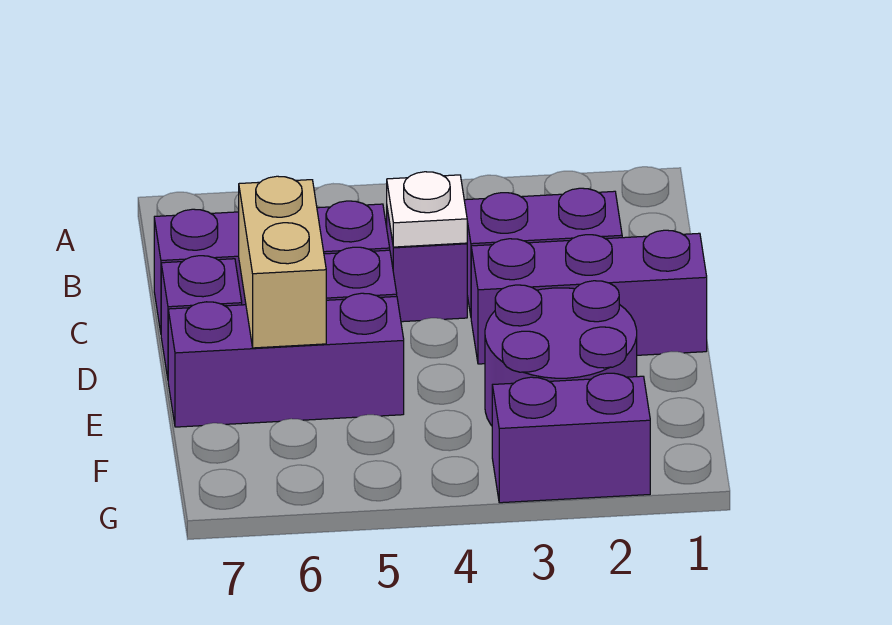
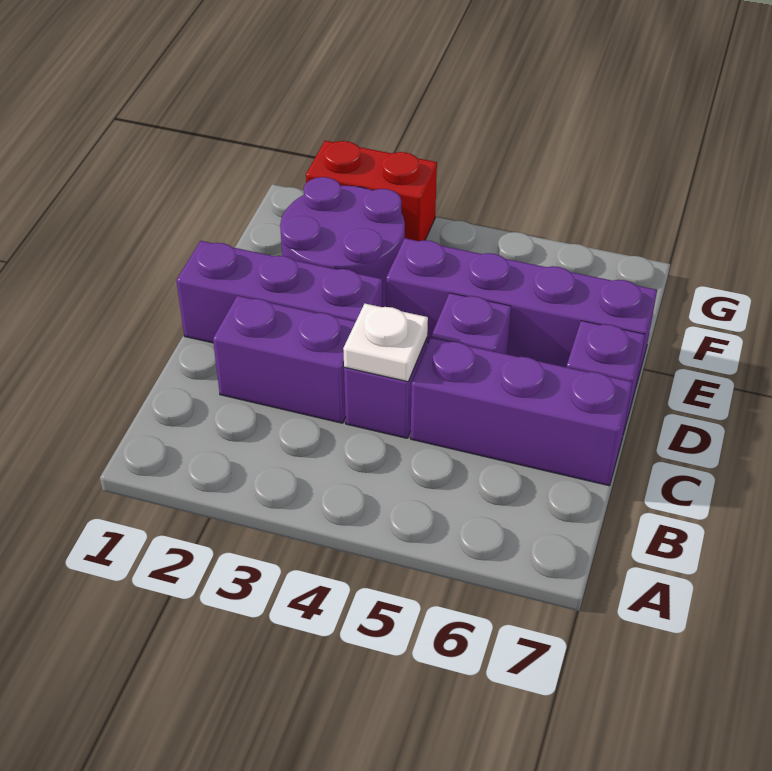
tan brick D6:E6 level 2 -> none
purple brick E5:E7 level 1 -> purple brick E4:E7 level 1
purple brick G2:G3 level 1 -> red brick G2:G3 level 1

